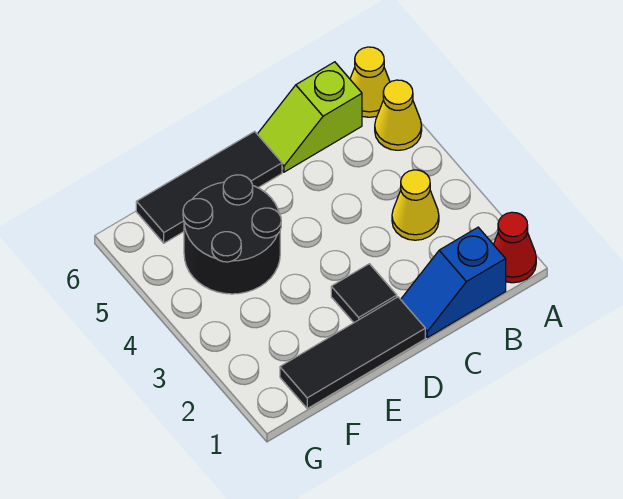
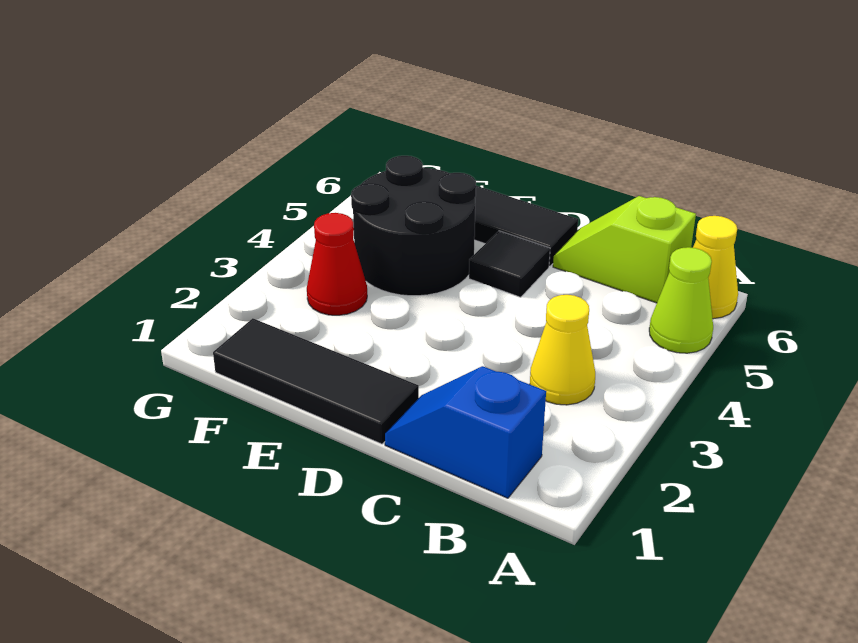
red cone A1 level 1 -> red cone F3 level 1
yellow cone A5 level 1 -> lime cone A5 level 1
black tile D2 level 1 -> black tile D5 level 1

